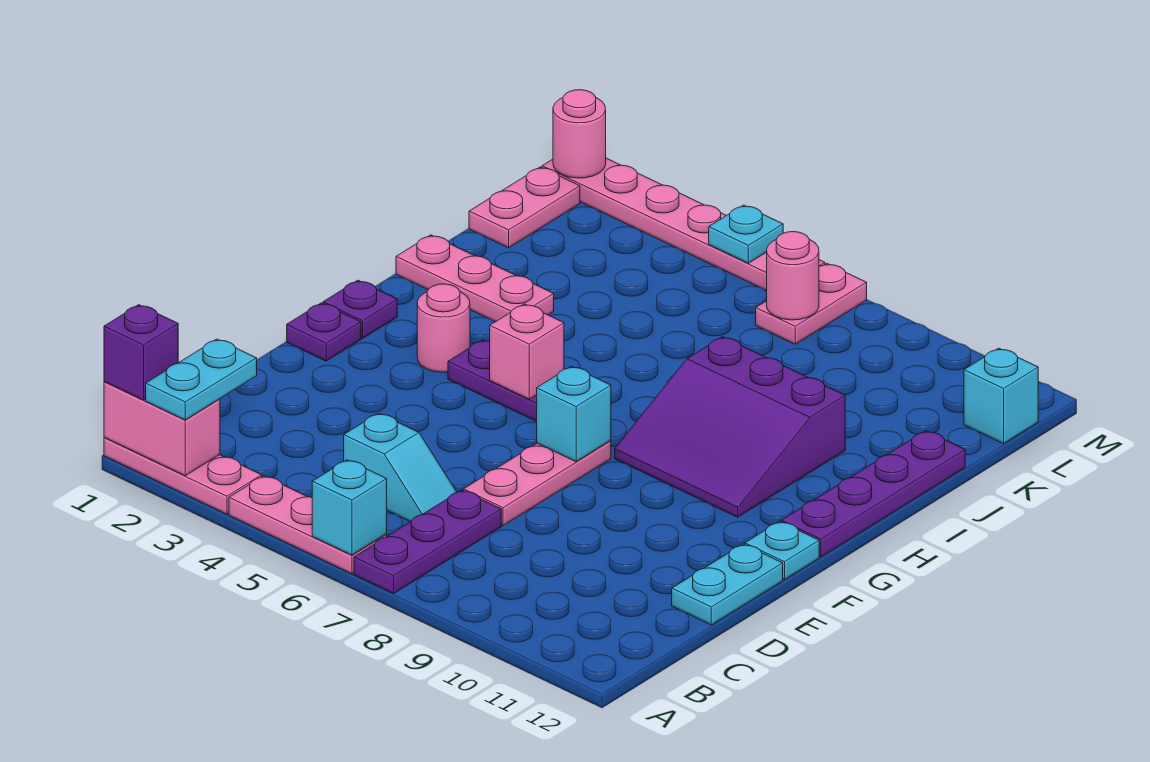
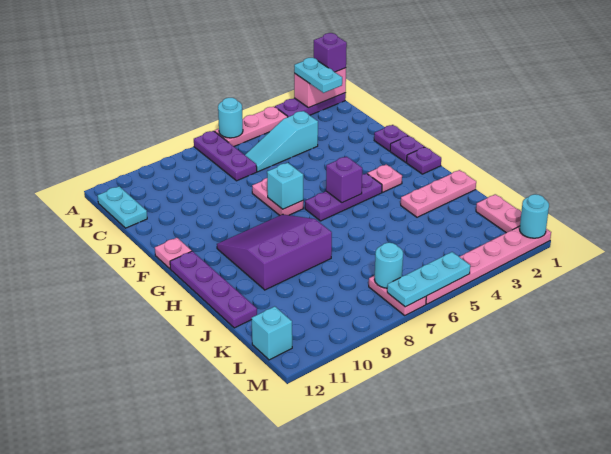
pink plate A1:A3 level 1 -> purple plate A1:A3 level 1
cyan brick A6 level 2 -> cyan round brick A6 level 2
cyan slope C5:C6 level 1 top 5 -> cyan slope C4:C6 level 1 top 4
pink plate D7:F7 level 1 -> pink plate E7:F7 level 1
cyan plate D12:E12 level 1 -> cyan plate B12:C12 level 1
none -> purple plate E1 level 1
cyan plate F12 level 1 -> pink plate F12 level 1
pink round brick G3 level 1 -> pink plate G3 level 1
pink brick G5 level 2 -> purple brick G5 level 2
pink round brick L7 level 2 -> cyan round brick L7 level 2
pink round brick M1 level 2 -> cyan round brick M1 level 2
cyan plate M5 level 2 -> cyan plate M5:M7 level 2

